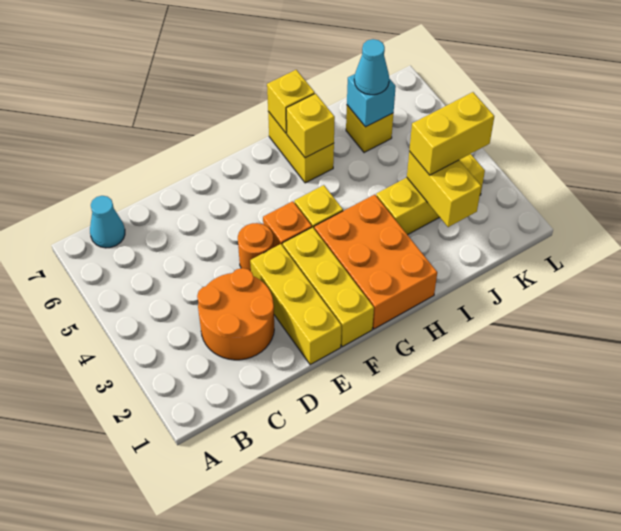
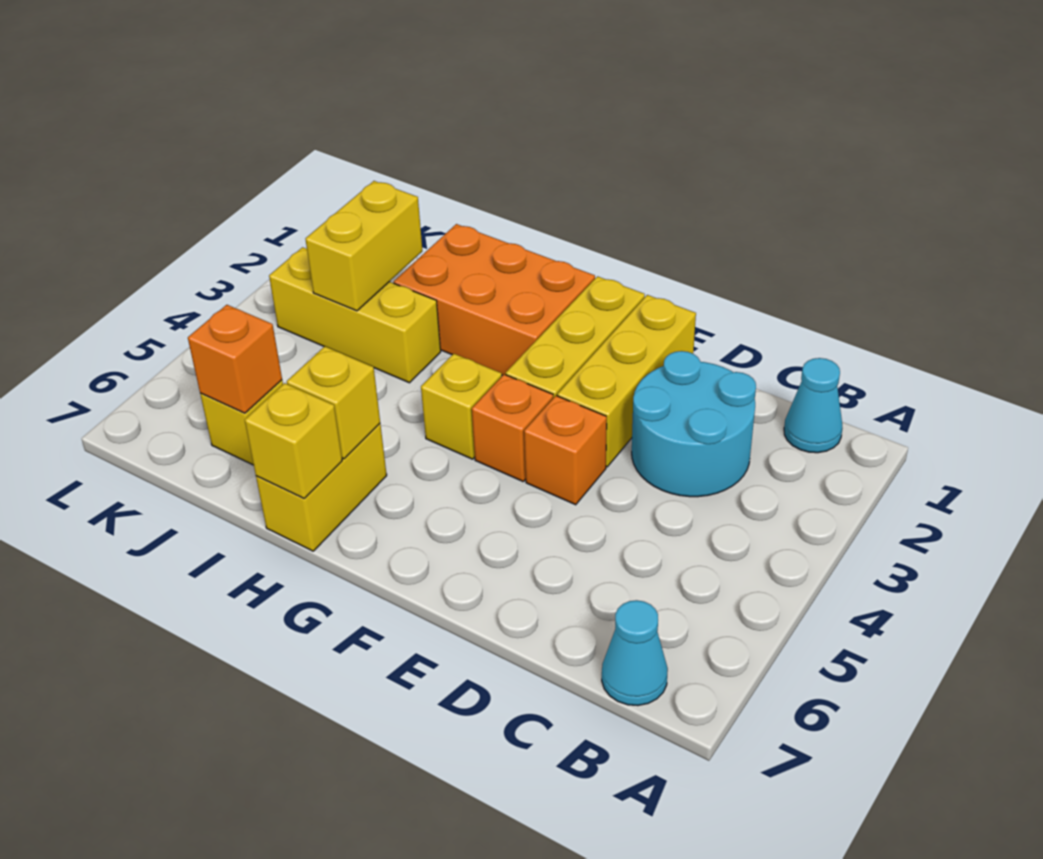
orange round brick C2:D3 level 1 -> cyan round brick C2:D3 level 1
orange round brick E4 level 1 -> orange brick E4 level 1
orange brick G1:H3 level 1 -> orange brick G1:I2 level 1
yellow brick J3:K3 level 3 -> none
cyan brick J6 level 2 -> orange brick J6 level 2
cyan cone J6 level 3 -> cyan cone B1 level 1

